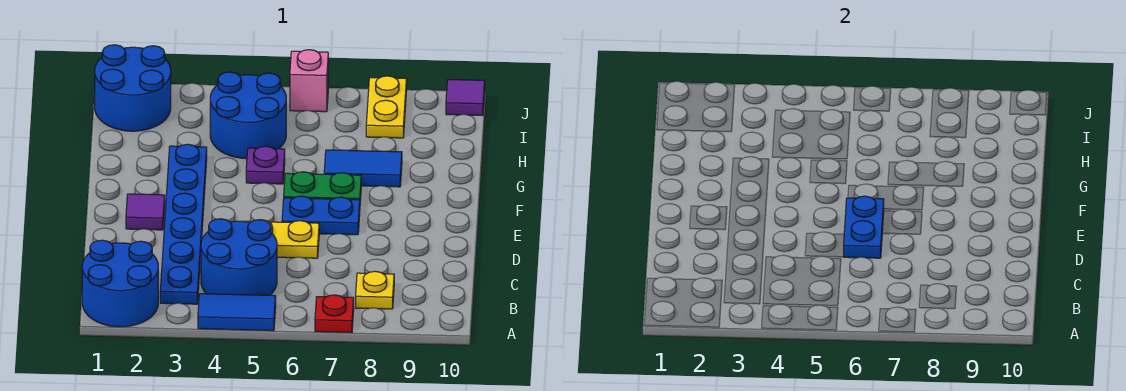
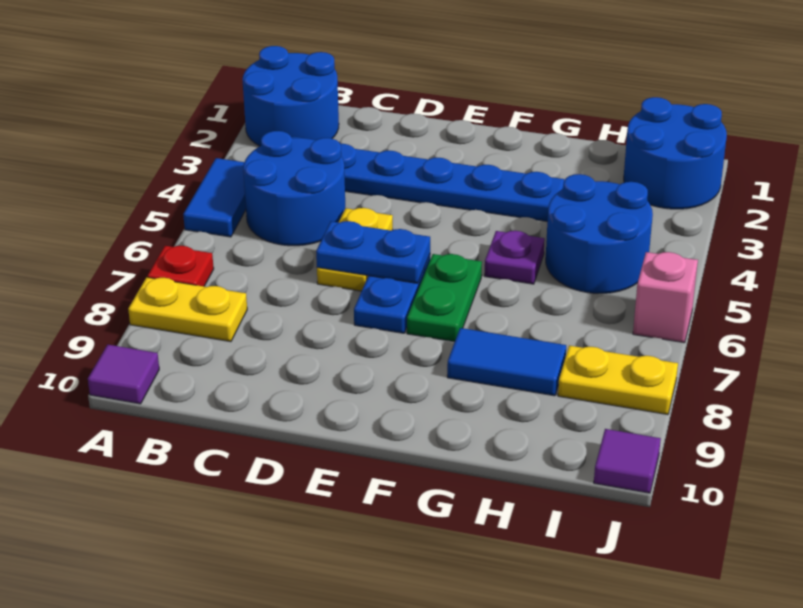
yellow plate B8 level 1 -> yellow plate A8:B8 level 1
purple tile E2 level 1 -> purple tile A10 level 1
blue tile G7:G8 level 1 -> blue tile G8:H8 level 1

